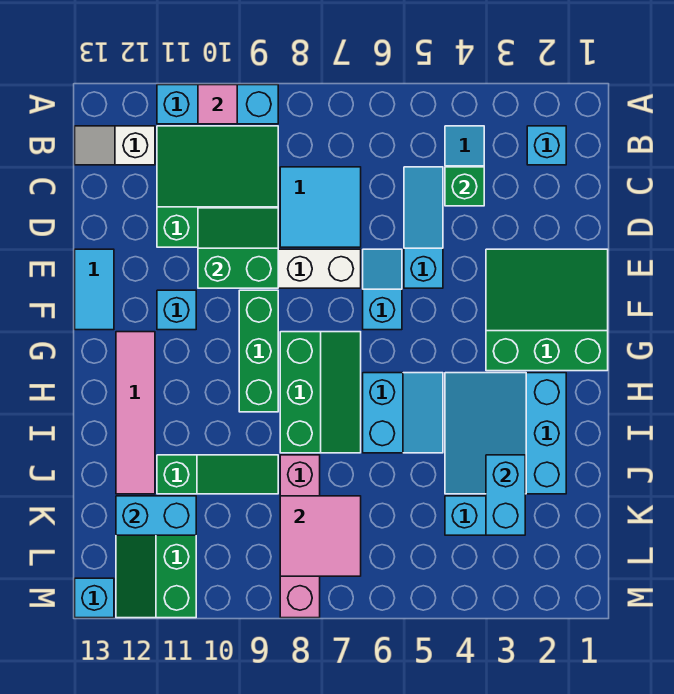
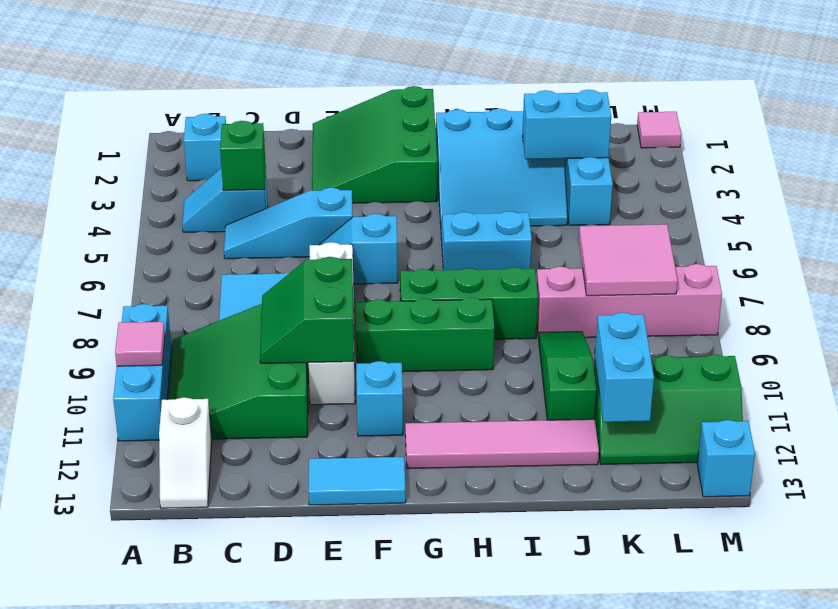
none -> pink tile M1 level 1

